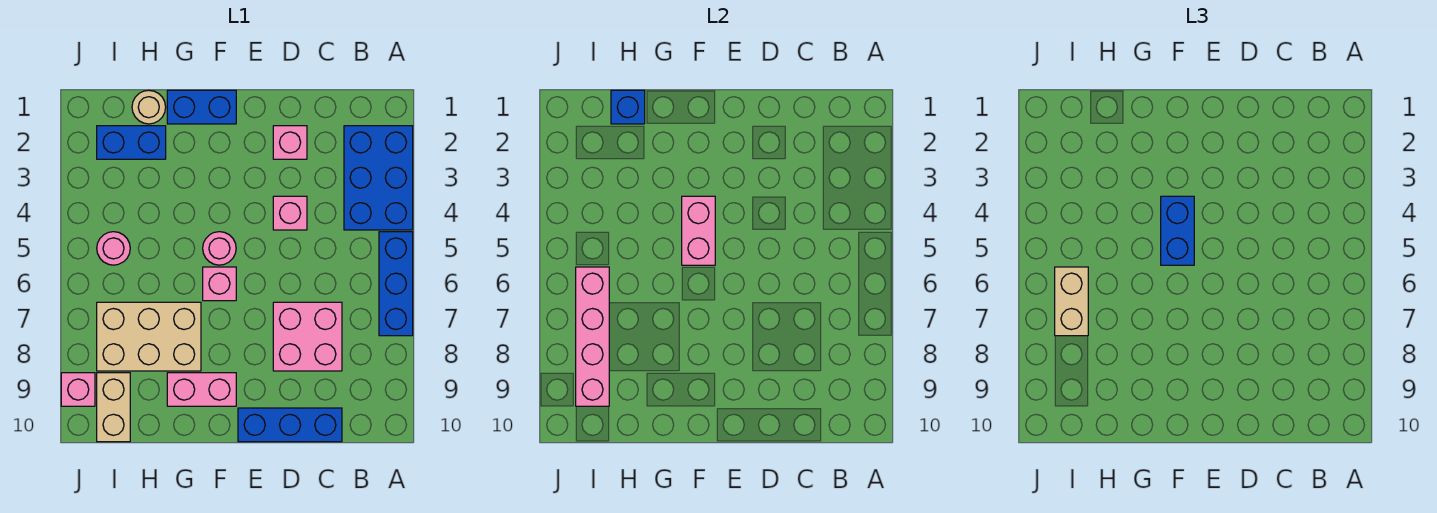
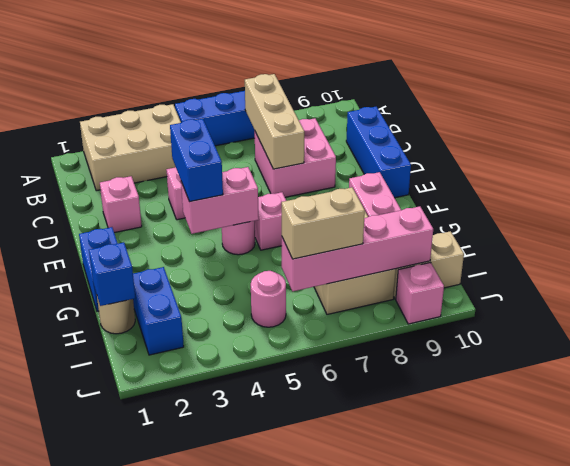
blue brick A2:B4 level 1 -> tan brick A2:B4 level 1
none -> tan brick B7:D7 level 2
blue brick F4:F5 level 3 -> blue brick E4:F4 level 3

